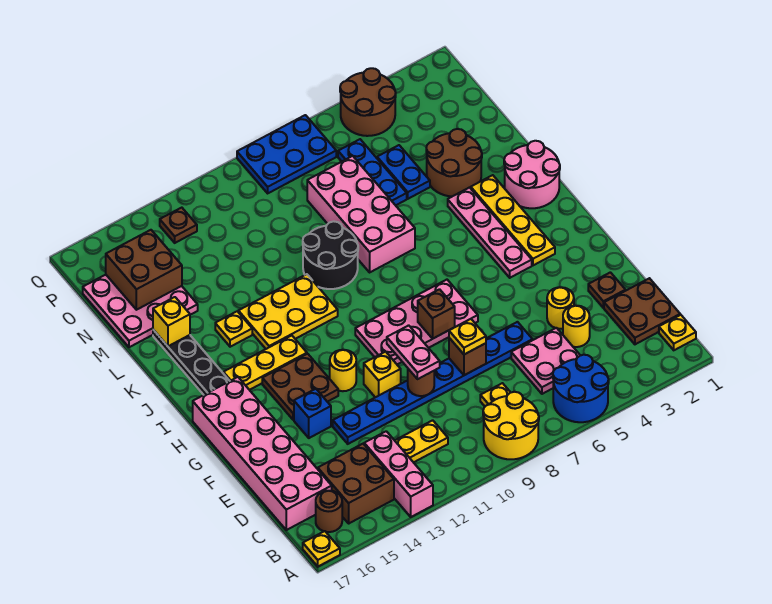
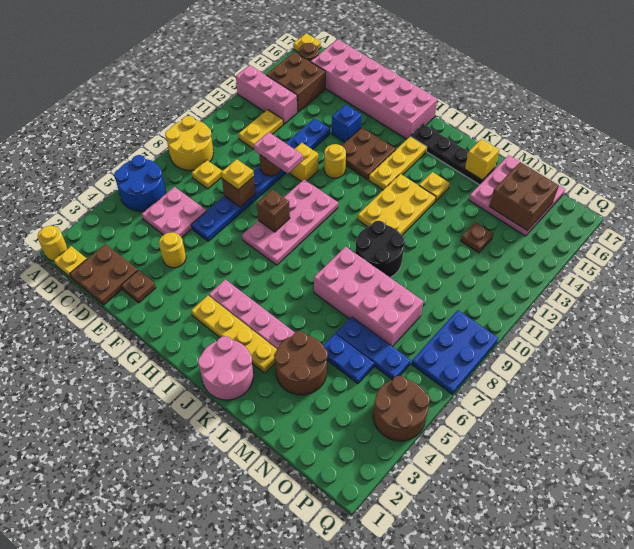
yellow round brick D4 level 1 -> yellow round brick A1 level 1
brown plate P13 level 1 -> brown plate N13 level 1

